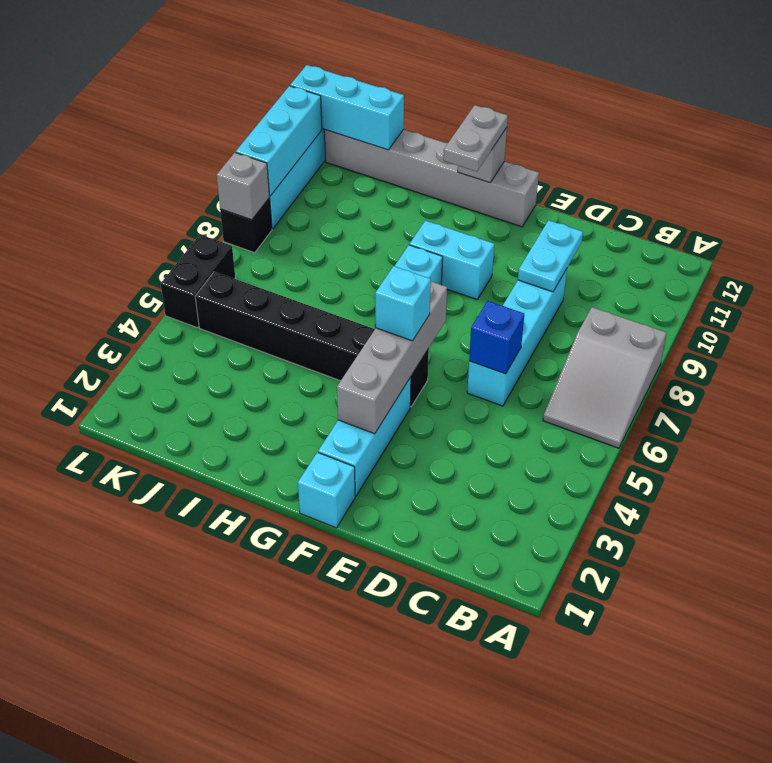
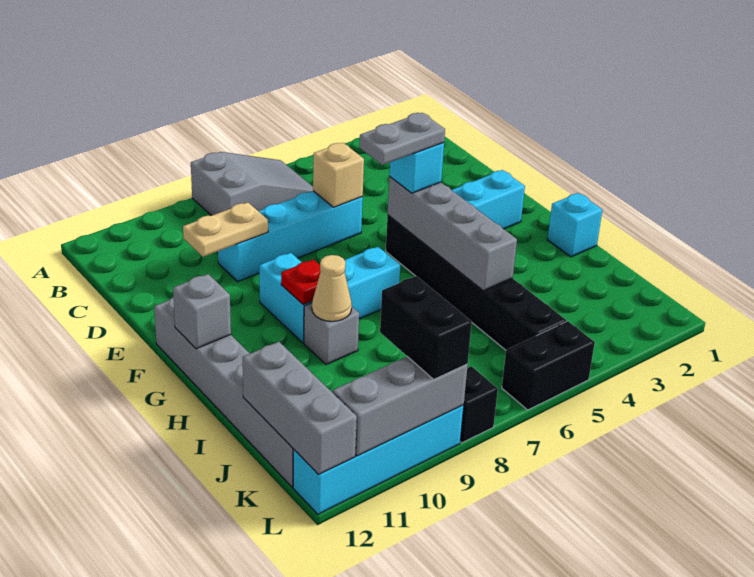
blue brick D6 level 2 -> tan brick D6 level 2
cyan plate D9:D10 level 2 -> tan plate D9:D10 level 2
cyan brick F1 level 1 -> cyan brick H1 level 1
grey brick F3:F6 level 2 -> grey brick F5:I5 level 2
none -> red plate G9 level 2
grey plate G11:G12 level 3 -> grey plate F5:F6 level 4
none -> tan cone H9 level 2
cyan brick J12:L12 level 2 -> grey brick J12:L12 level 2
none -> black brick K9:L9 level 3
grey brick L8 level 2 -> grey brick H9 level 1
cyan brick L9:L11 level 2 -> grey brick L9:L11 level 2

